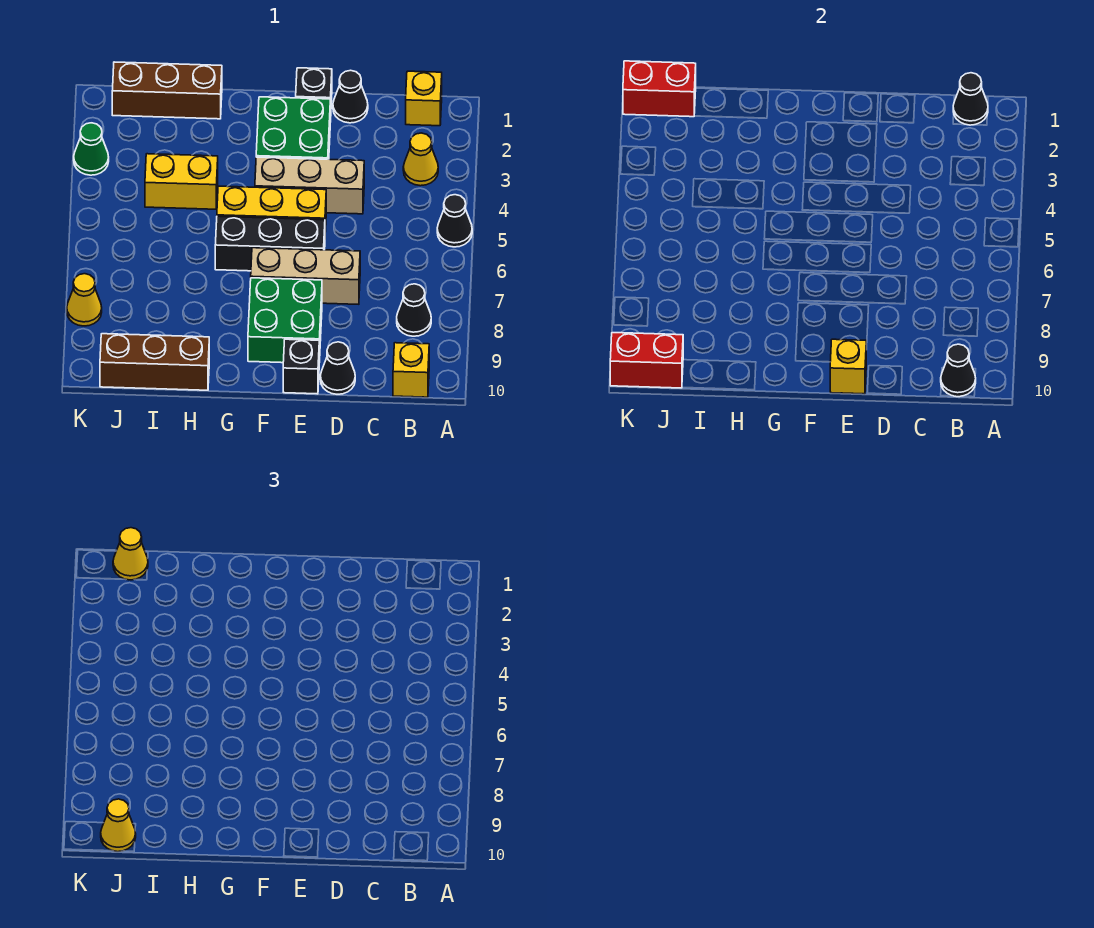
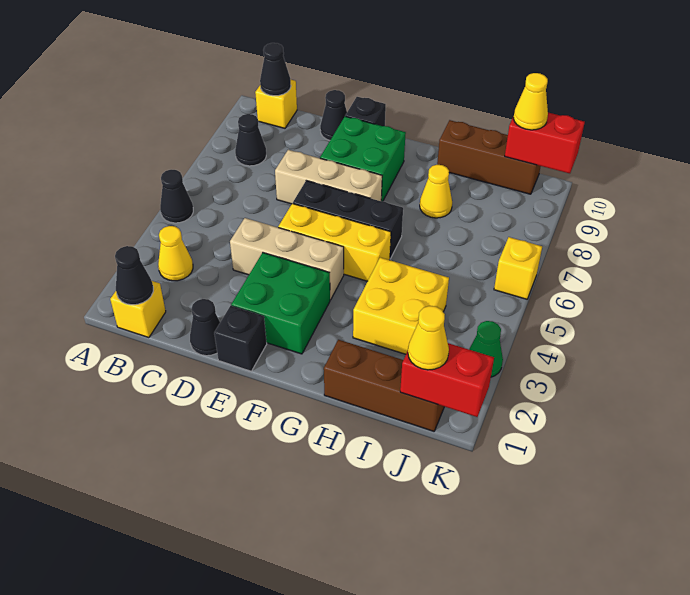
yellow brick E10 level 2 -> yellow brick K6 level 1
yellow brick H4:I4 level 1 -> yellow brick H3:I4 level 1
yellow cone K8 level 1 -> yellow cone H8 level 1

